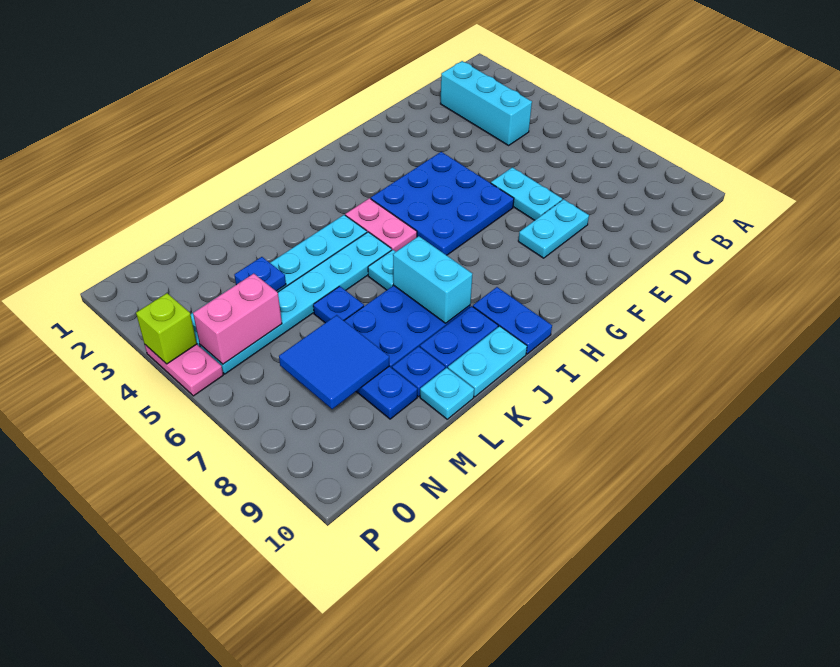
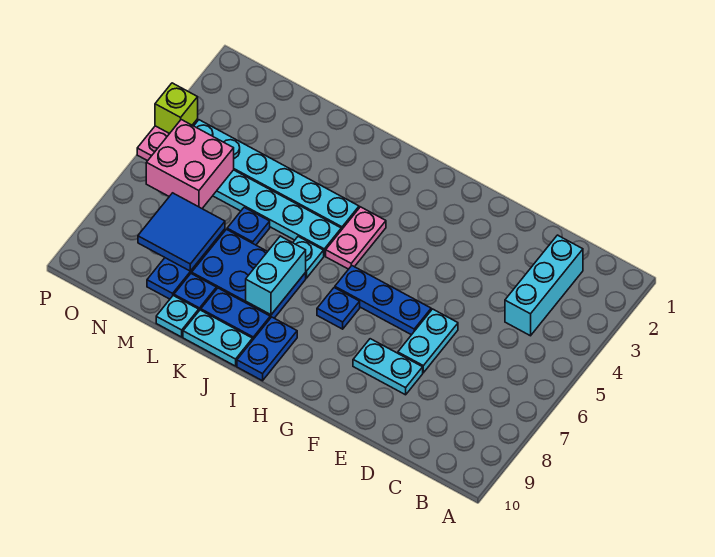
blue plate F4:H6 level 1 -> blue plate F6:H6 level 1
blue plate M4 level 2 -> blue plate H7 level 1
pink brick N5:O5 level 2 -> pink brick N5:O6 level 2

